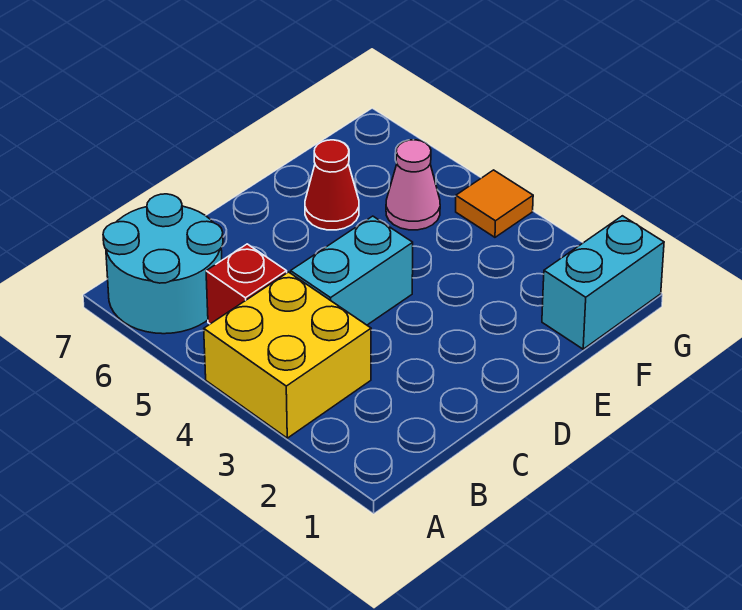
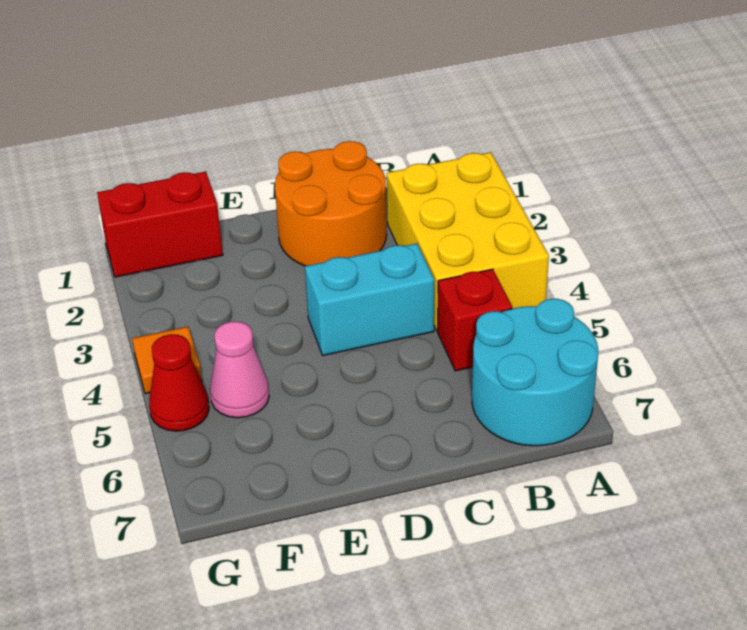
yellow brick A3:B4 level 1 -> yellow brick A2:B4 level 1
none -> orange round brick C1:D2 level 1
red cone E6 level 1 -> red cone G5 level 1
cyan brick F1:G1 level 1 -> red brick F1:G1 level 1

